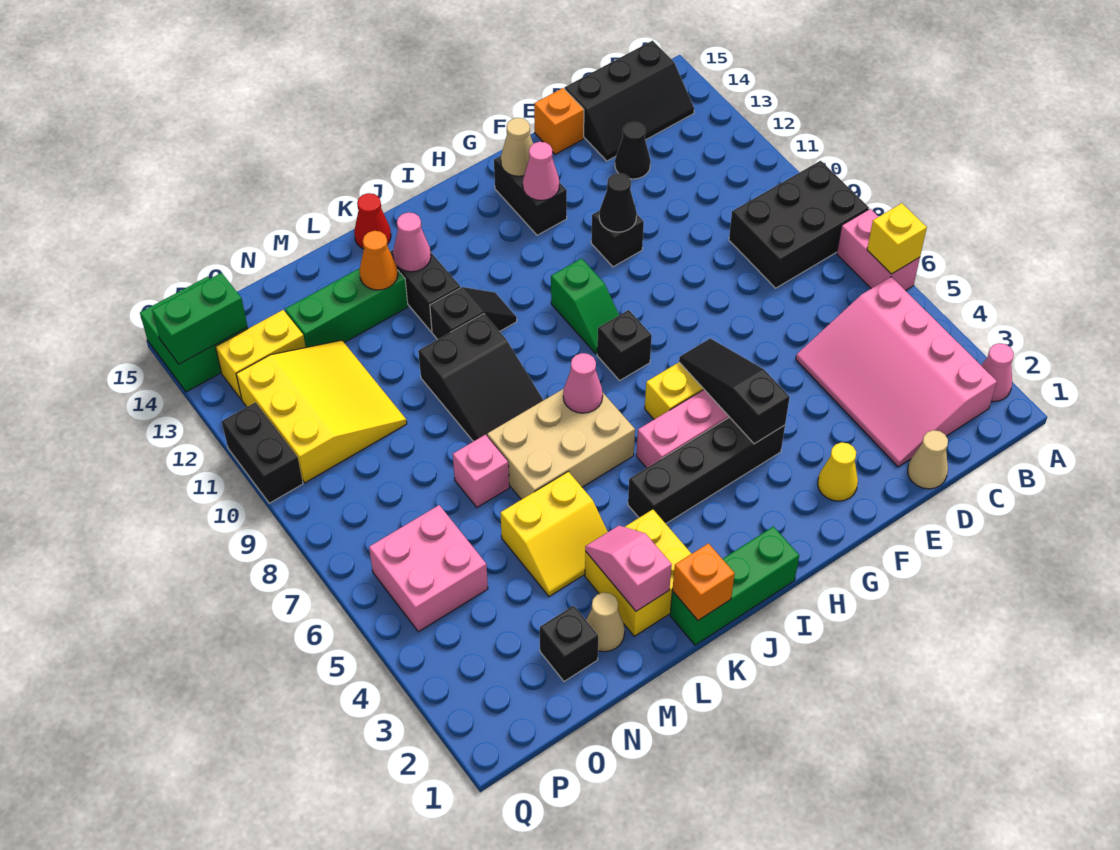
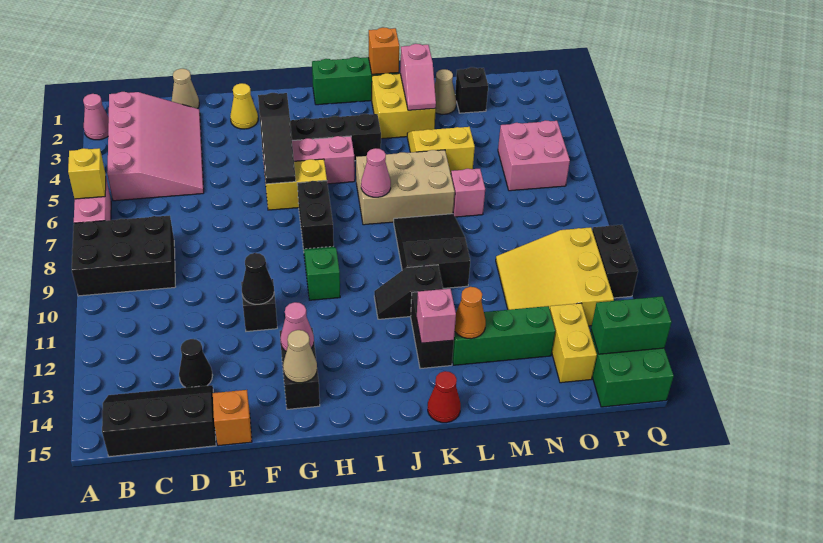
black brick H8 level 1 -> black brick H7:H8 level 1
pink cone K13 level 2 -> pink brick K13 level 2
yellow brick O13:P13 level 1 -> yellow brick O13:O14 level 1

